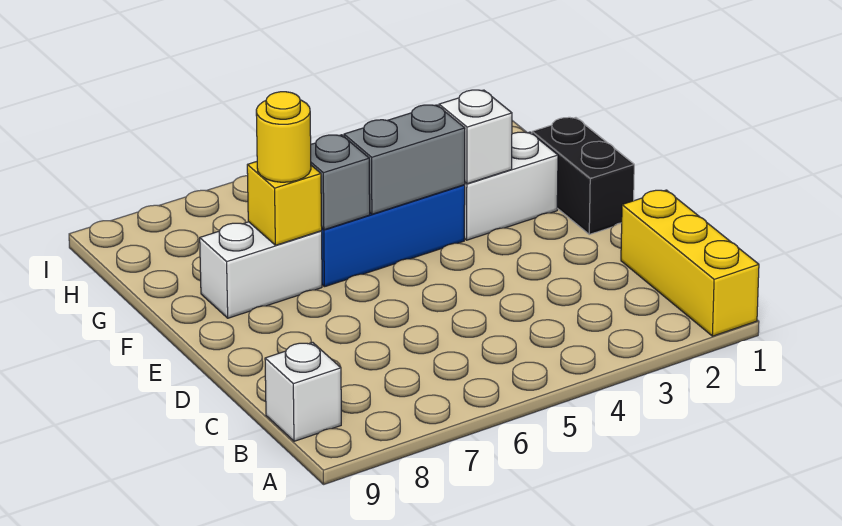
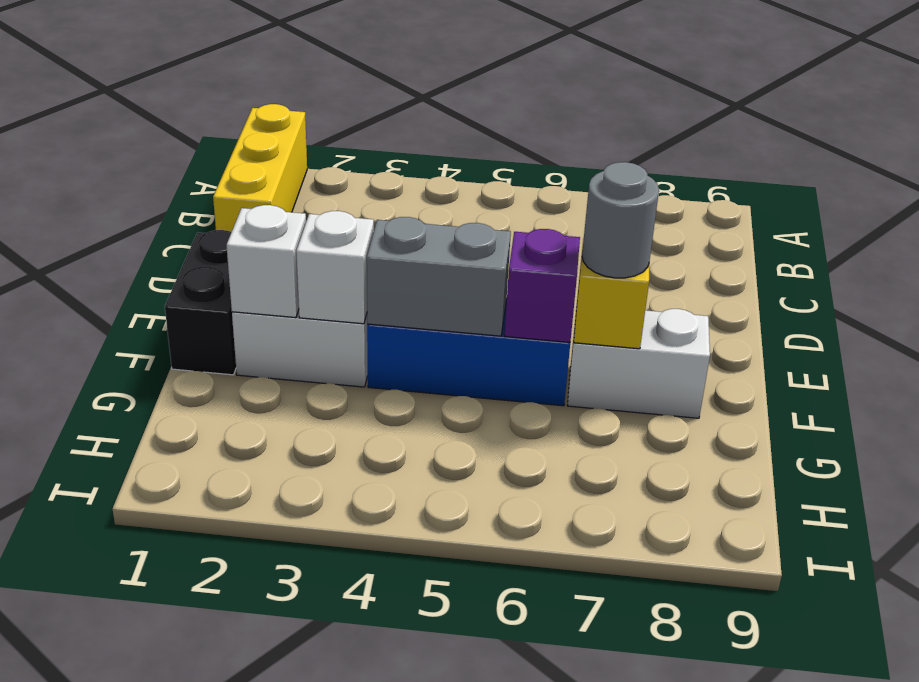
white brick B9 level 1 -> white brick F2 level 2
grey brick F6 level 2 -> purple brick F6 level 2
yellow round brick F7 level 3 -> grey round brick F7 level 3

